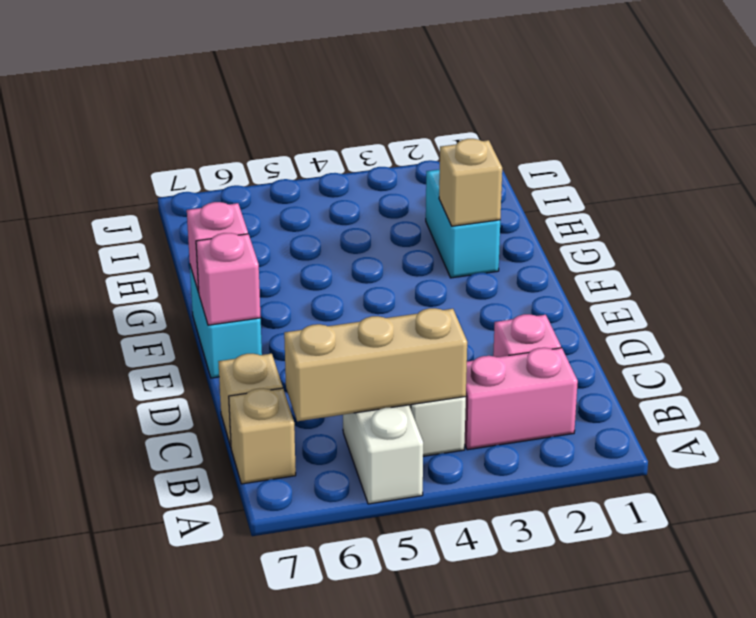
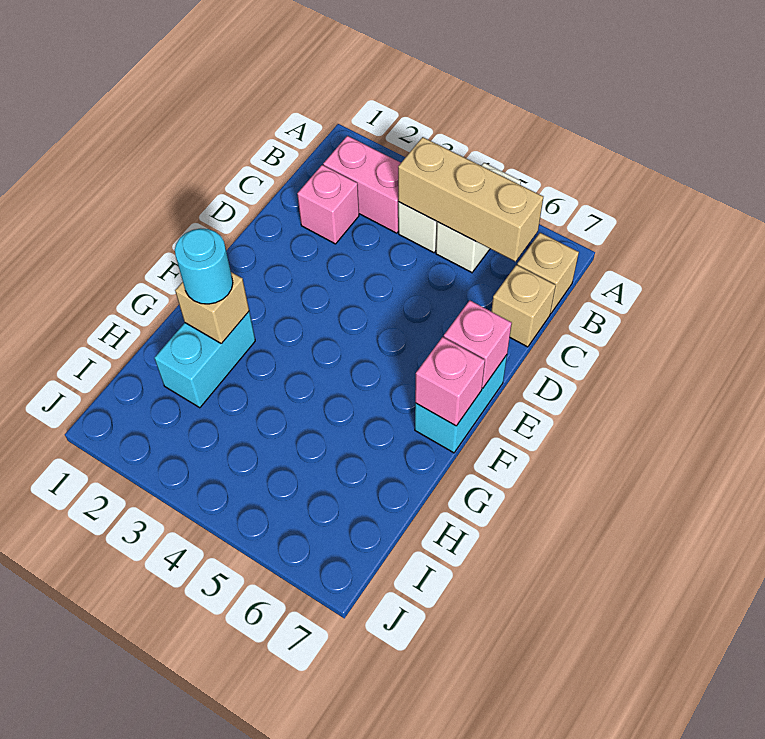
none -> cyan round brick G2 level 3

